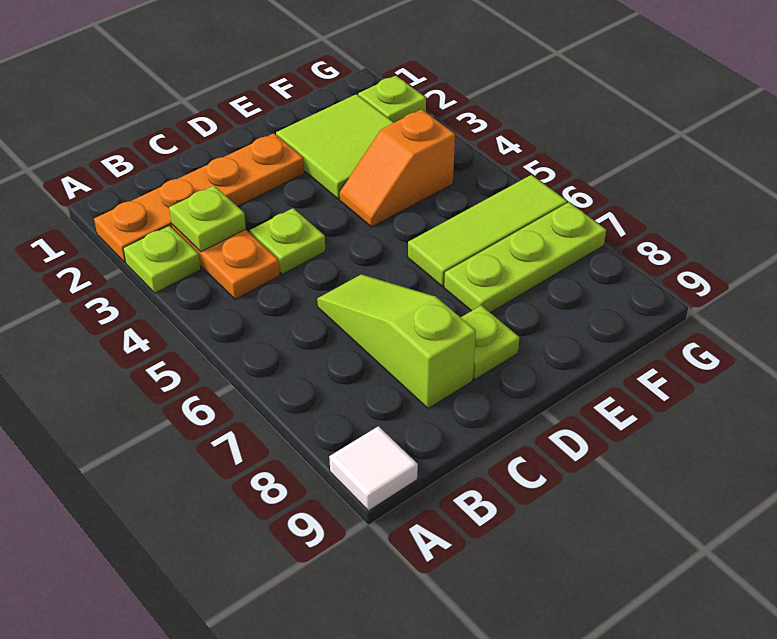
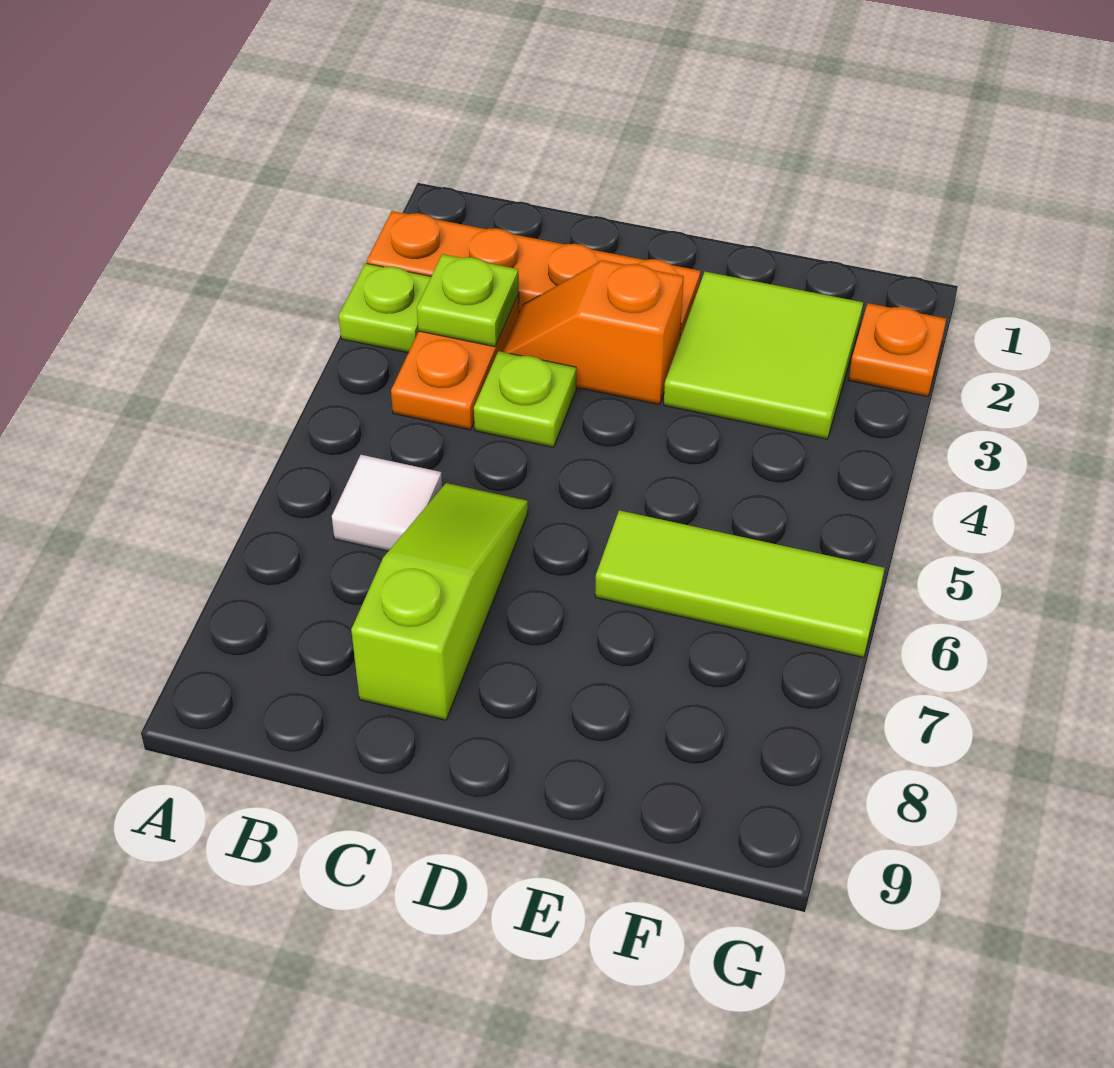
white tile A9 level 1 -> white tile B6 level 1
lime plate D8 level 1 -> none
orange slope E4:F4 level 1 top F -> orange slope C3:D3 level 1 top D
lime plate E7:G7 level 1 -> none
lime plate G2 level 1 -> orange plate G2 level 1

